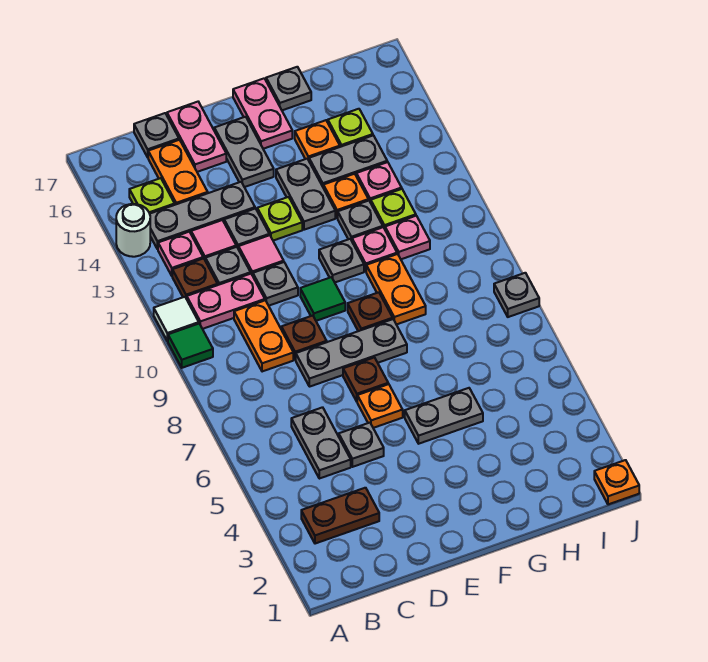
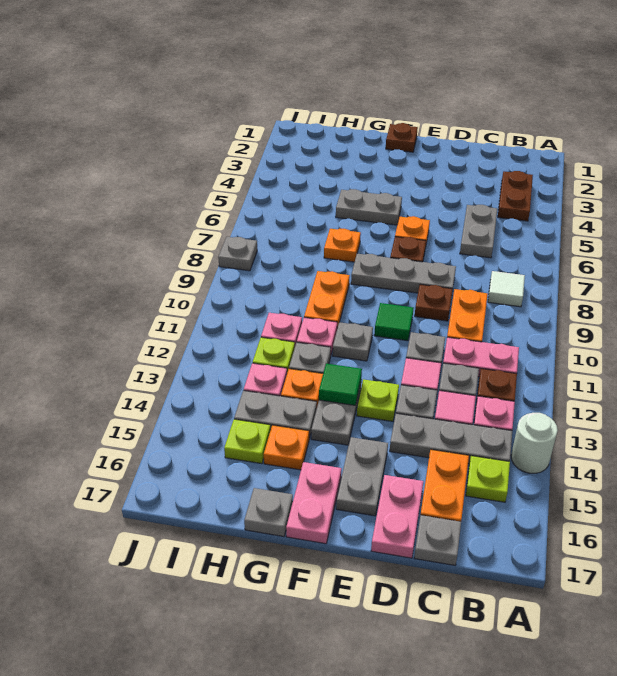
green tile A10 level 1 -> green tile F13 level 2
white tile A11 level 1 -> white tile B8 level 1
brown plate B3:C3 level 1 -> brown plate B3:B4 level 1
grey plate D5 level 1 -> none
brown plate F9 level 1 -> brown plate F1 level 1
orange plate J1 level 1 -> orange plate G7 level 1

